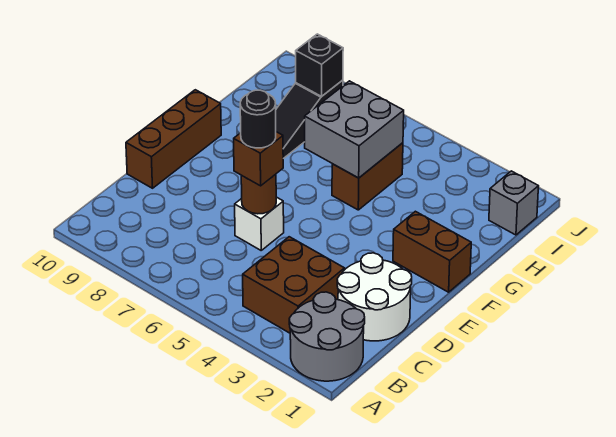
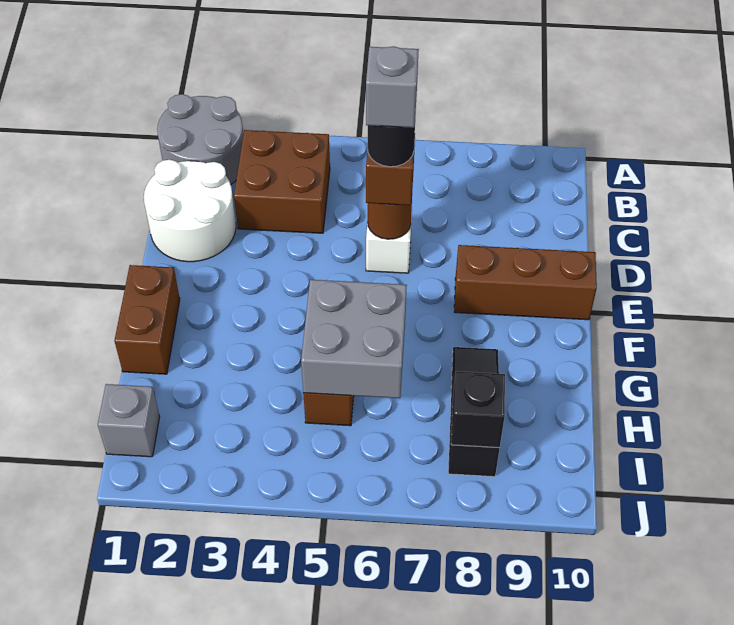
none -> grey brick D6 level 5
brown brick D10:F10 level 1 -> brown brick E8:E10 level 1
brown brick F1:F2 level 1 -> brown brick F1:G1 level 1

